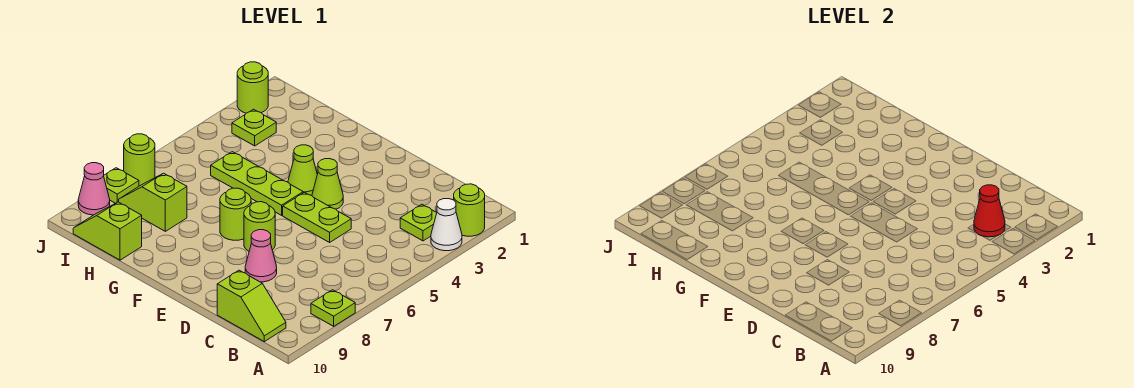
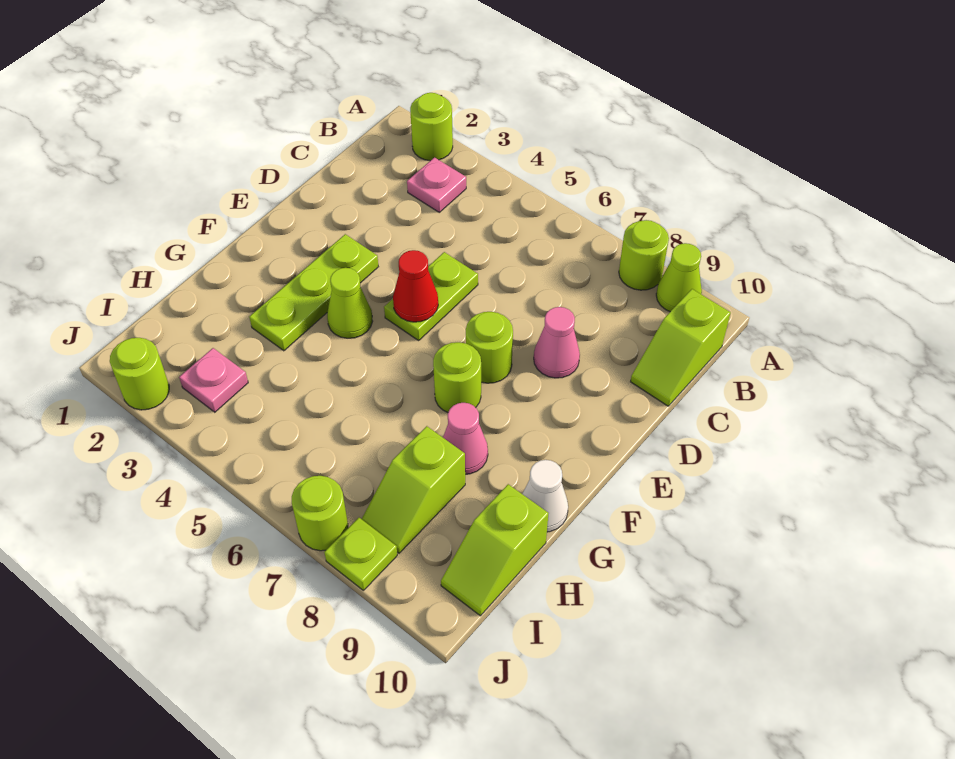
white cone A3 level 1 -> white cone G10 level 1
lime plate A8 level 1 -> lime round brick A8 level 1
lime plate B3 level 1 -> pink plate B3 level 1
red cone B3 level 2 -> red cone E5 level 2
lime slope B10:C10 level 1 top C -> lime slope B10:C10 level 1 top B
lime cone E4 level 1 -> lime cone A9 level 1
lime plate F5:H5 level 1 -> lime plate E3:G3 level 1
lime plate I3 level 1 -> pink plate I3 level 1
pink cone J9 level 1 -> pink cone G8 level 1

